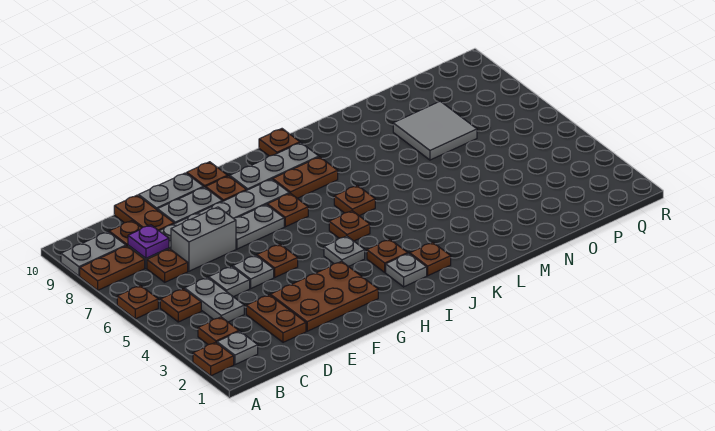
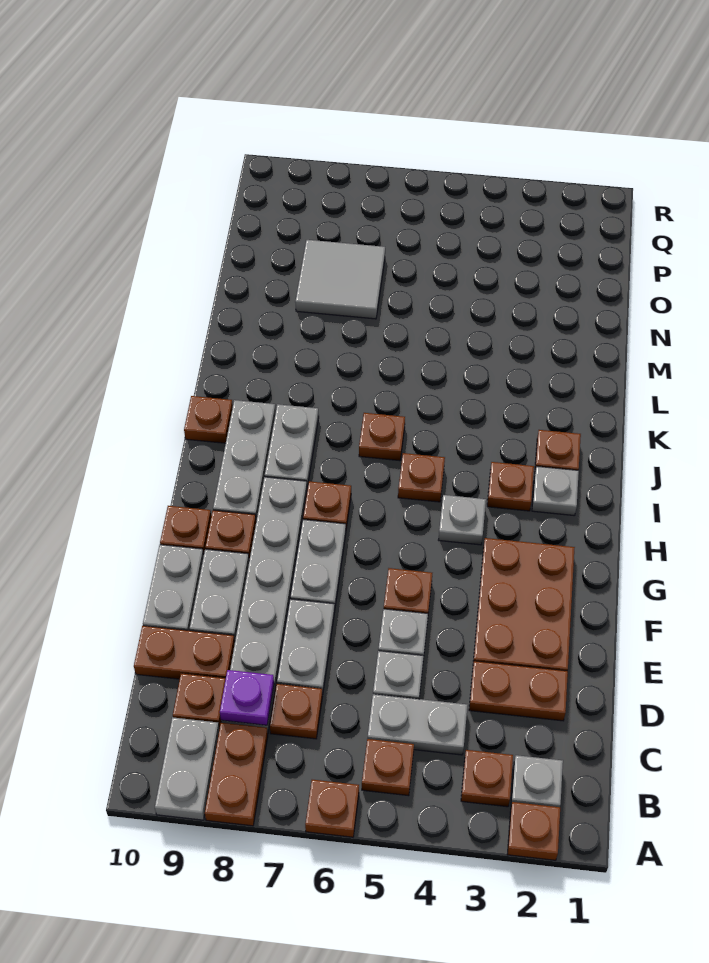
grey brick D7:E7 level 1 -> grey plate D7:E7 level 1
brown plate I8:J8 level 1 -> grey plate I8:J8 level 1

